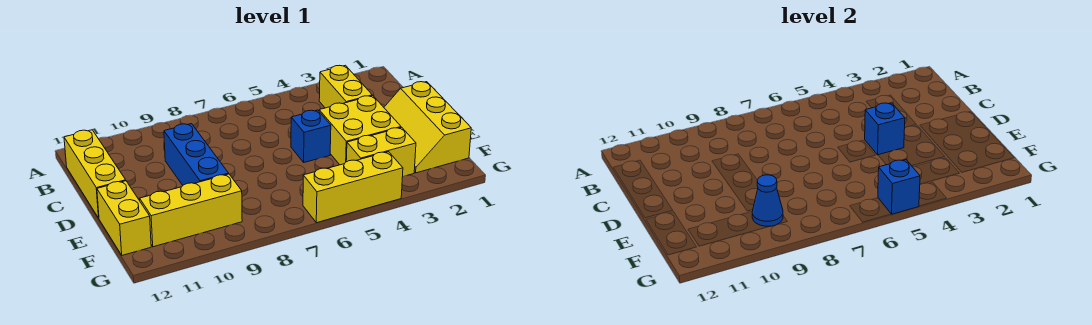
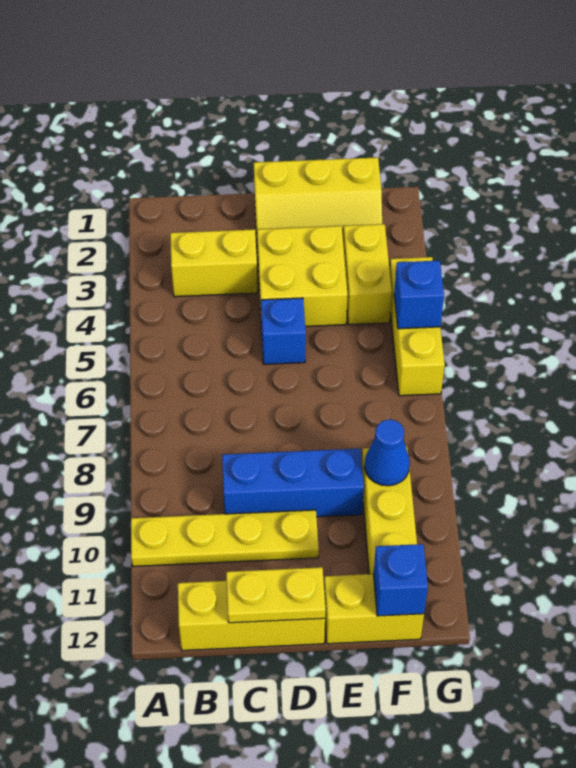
none -> yellow plate A10:D10 level 1
none -> yellow plate C12:D12 level 2
blue brick D4 level 2 -> blue brick F12 level 2

